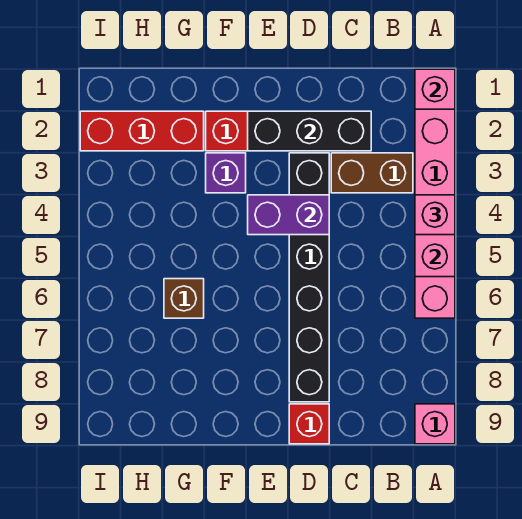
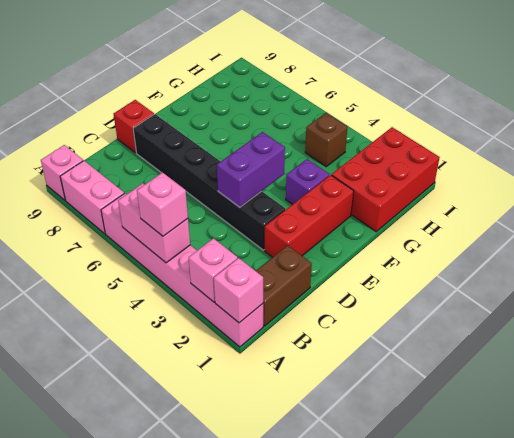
none -> pink brick A2 level 2
none -> pink brick A7:A8 level 1
brown brick B3:C3 level 1 -> brown brick B1:C1 level 1
black brick C2:E2 level 2 -> none
red brick G2:I2 level 1 -> red brick G1:I2 level 1
brown brick G6 level 1 -> brown brick H4 level 1

